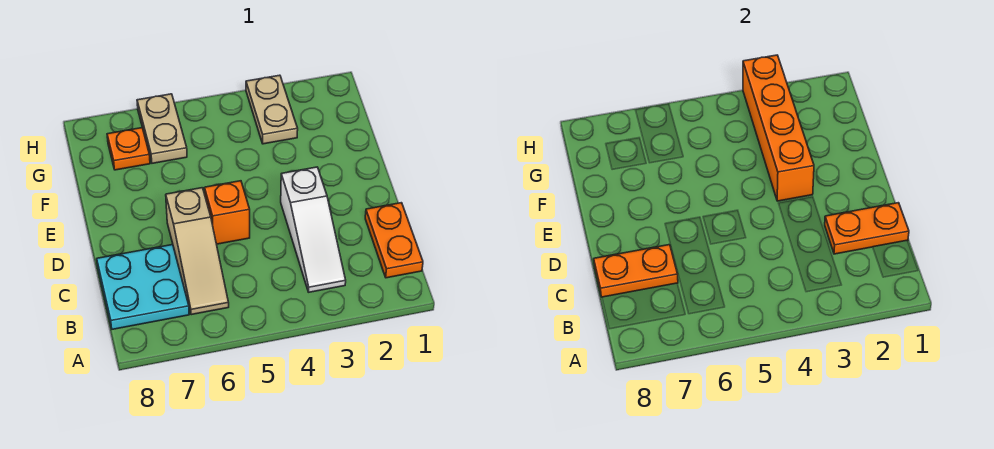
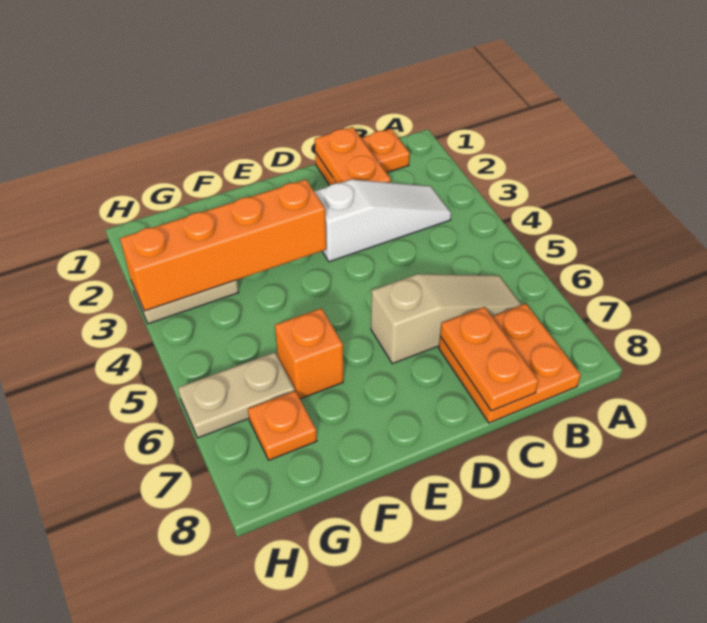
cyan plate B7:C8 level 1 -> orange plate B7:C8 level 1
orange brick D5 level 1 -> orange brick F6 level 1

